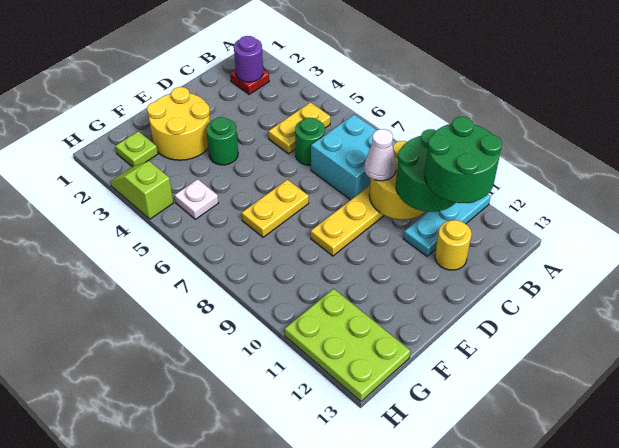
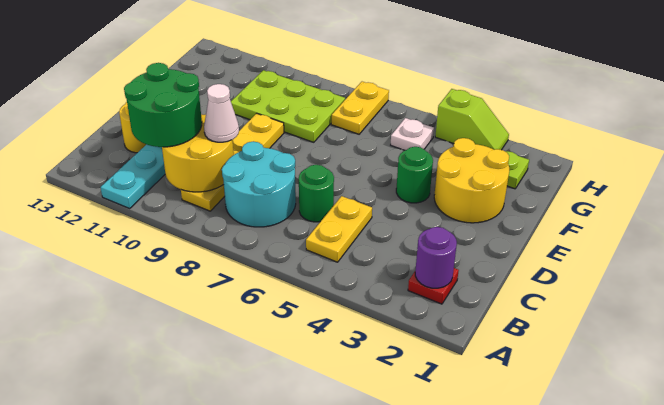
cyan brick B7:C8 level 1 -> cyan round brick B7:C8 level 1
green round brick B11:C12 level 4 -> none
yellow plate E7:F7 level 1 -> yellow plate G7:H7 level 1
lime plate G11:H13 level 1 -> lime plate F8:G10 level 1

